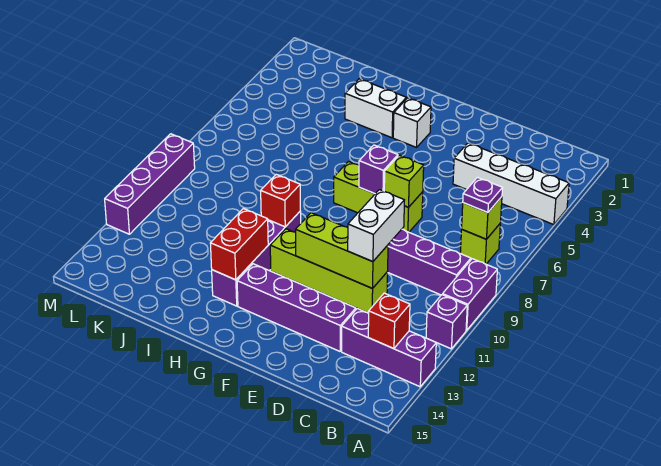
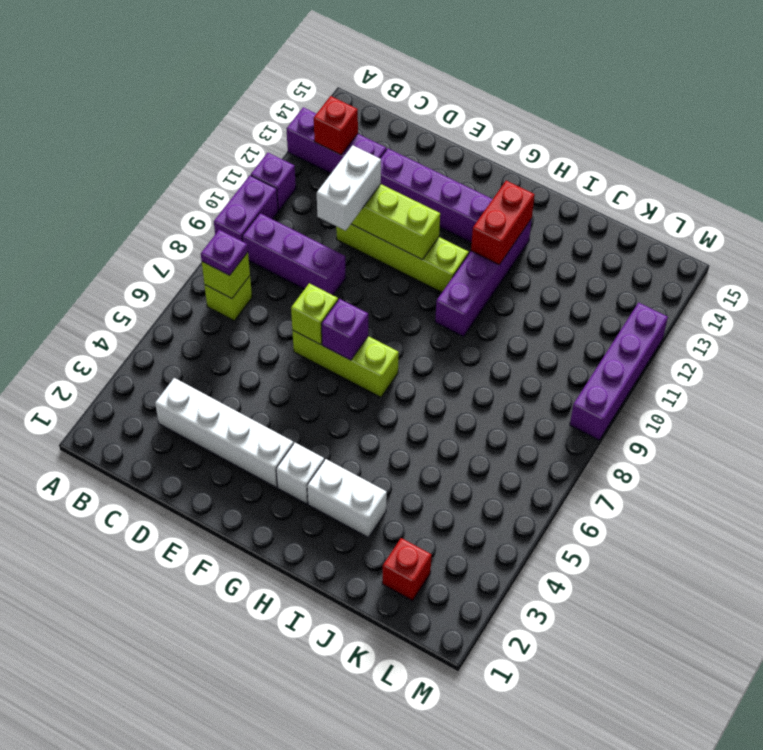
white brick A4:D4 level 1 -> white brick C3:F3 level 1
red brick H10 level 2 -> red brick K2 level 1

